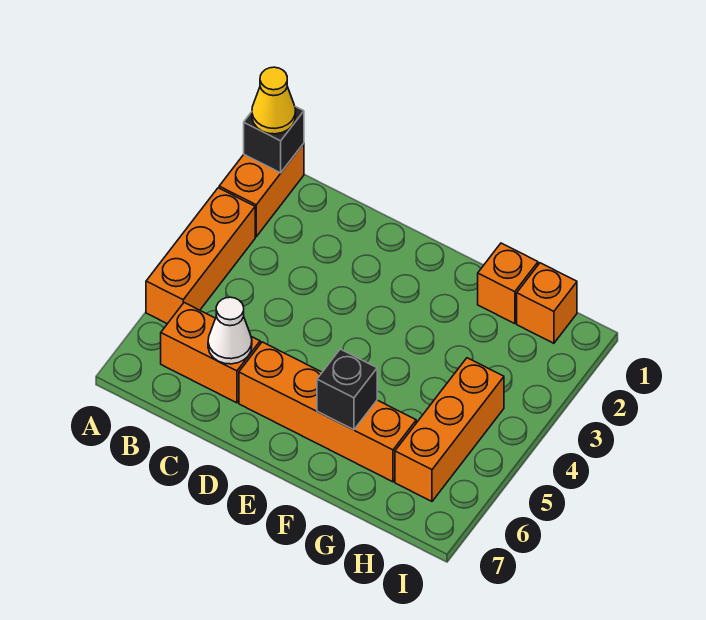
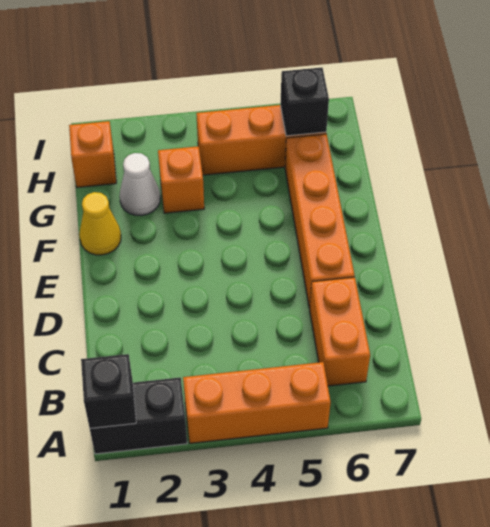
orange brick A1:A2 level 1 -> black brick A1:A2 level 1
yellow cone A1 level 3 -> yellow cone F1 level 1
white cone C6 level 2 -> white cone G2 level 1
black brick F6 level 2 -> black brick H6 level 2
orange brick G1 level 1 -> orange brick G3 level 1

